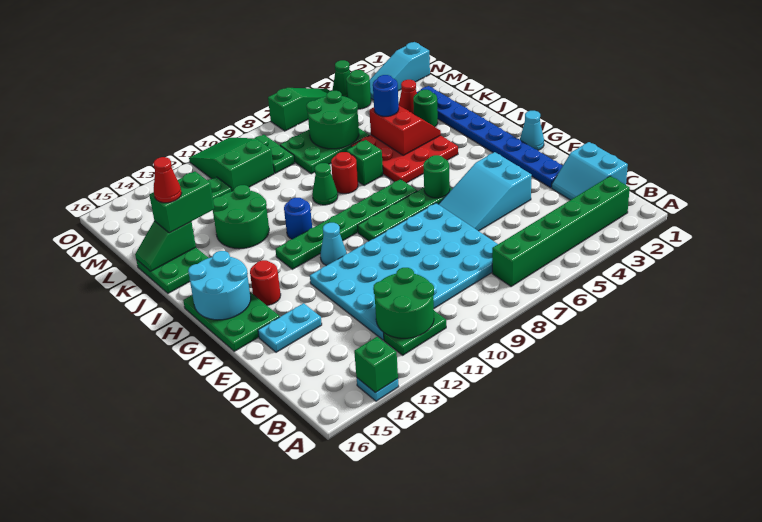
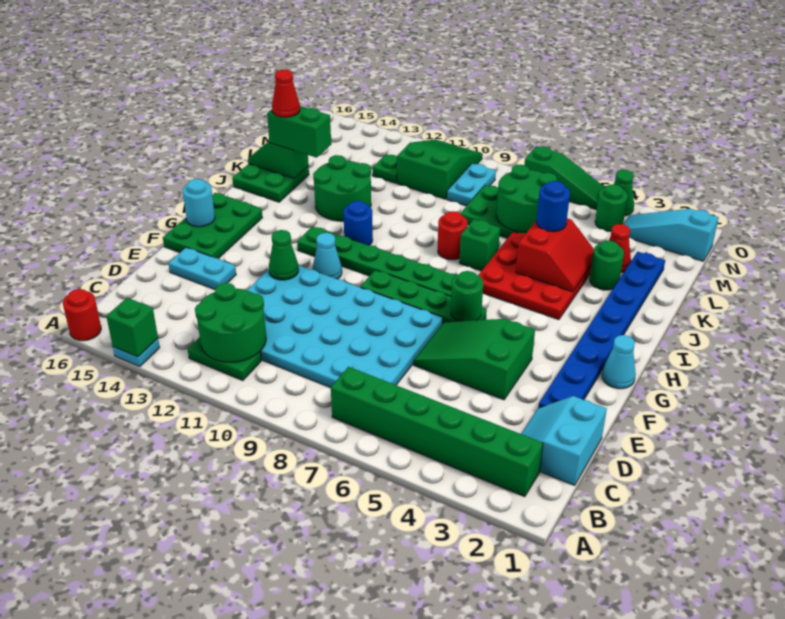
cyan slope E4:F6 level 1 top 4 -> green slope E4:F6 level 1 top 4
red round brick G14 level 1 -> red round brick A16 level 1
cyan round brick G15:H16 level 2 -> cyan round brick G16 level 2
green cone J9 level 1 -> green cone F12 level 2
green plate M9:N9 level 1 -> cyan plate M9:N9 level 1

